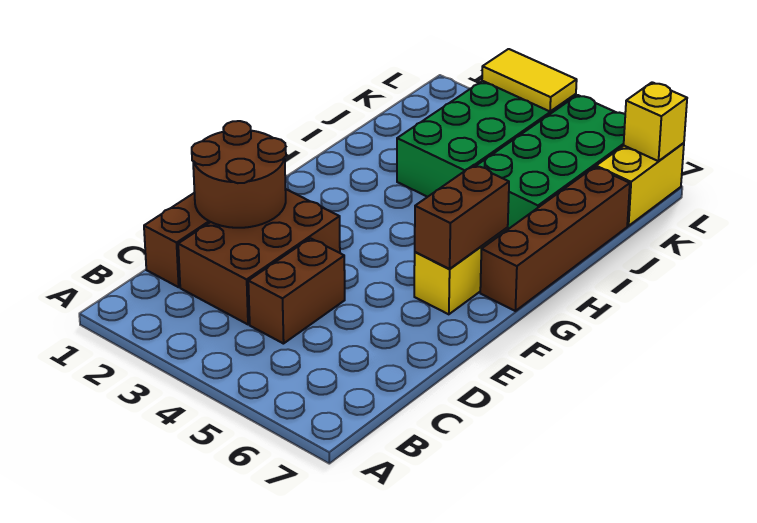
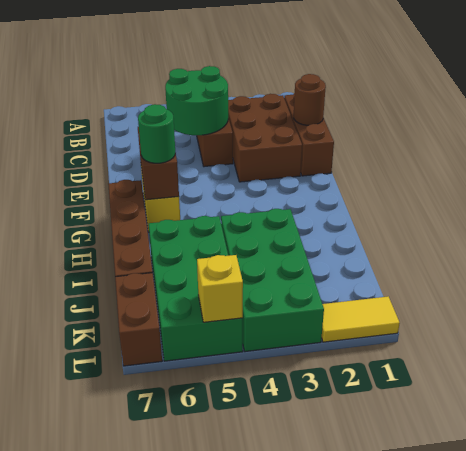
none -> green round brick C4:D5 level 2
brown round brick D1:E2 level 2 -> brown round brick D1 level 2
none -> green round brick G6 level 3
yellow brick K7:L7 level 1 -> brown brick K7:L7 level 1
yellow tile L3:L4 level 2 -> yellow tile L1:L2 level 1
yellow brick L7 level 2 -> yellow brick L5 level 2

